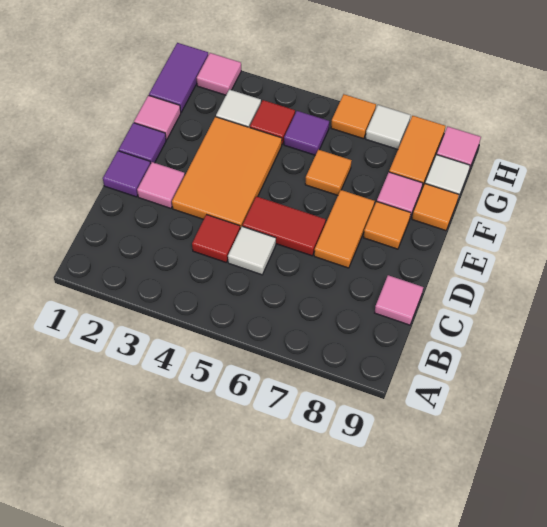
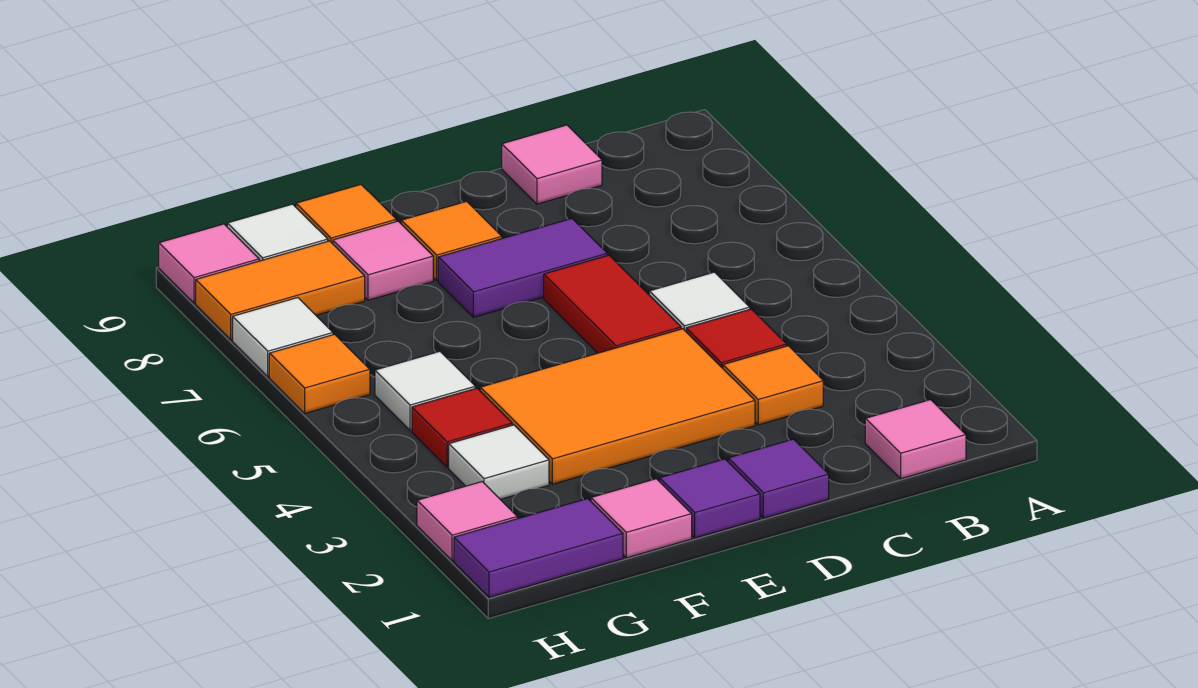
pink tile D2 level 1 -> pink tile B1 level 1
orange tile D7:E7 level 1 -> purple tile D7:E7 level 1
orange tile F6 level 1 -> orange tile C3 level 1
purple tile G5 level 1 -> white tile G5 level 1

